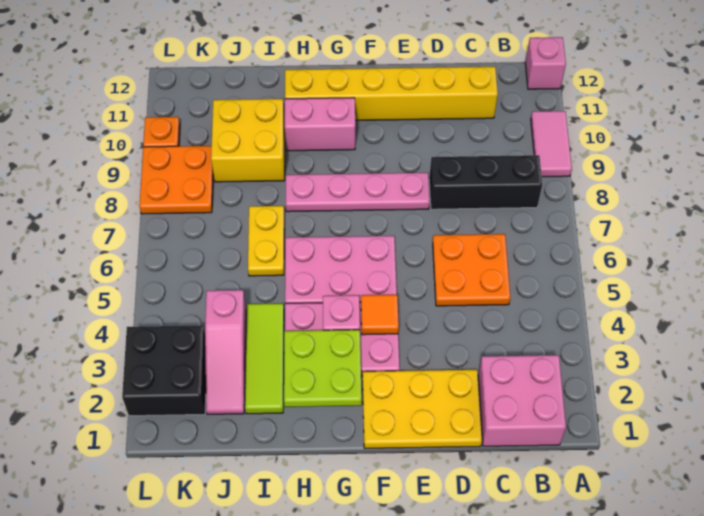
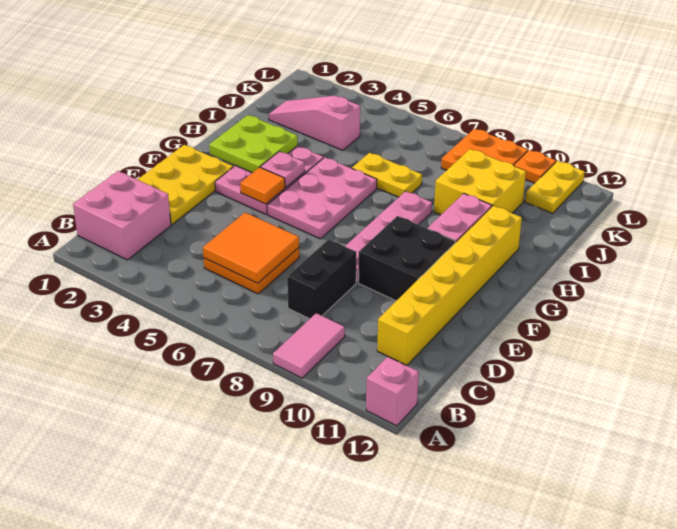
pink tile A9:A10 level 1 -> pink tile A9:B9 level 1
black brick B8:D8 level 1 -> black brick C8:D8 level 1
none -> orange tile C5:D6 level 2
lime tile I2:I4 level 1 -> none
black brick K2:L3 level 1 -> black brick E9:F10 level 1
none -> yellow plate K11:L11 level 1

